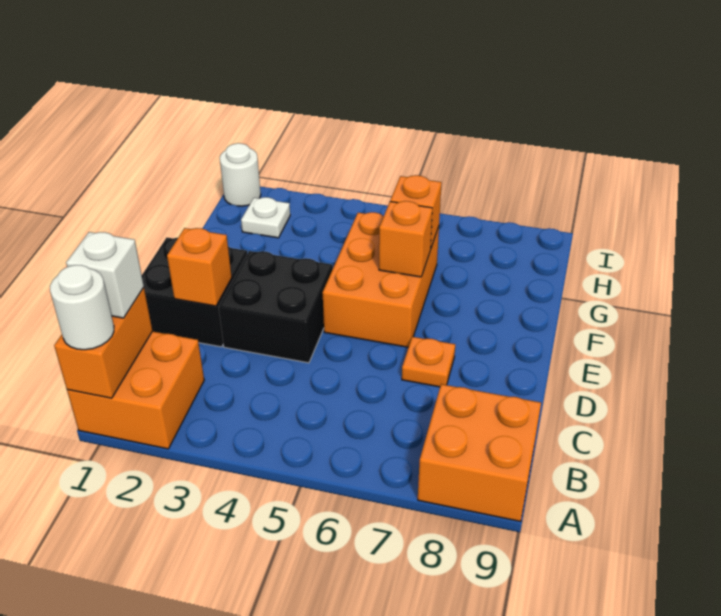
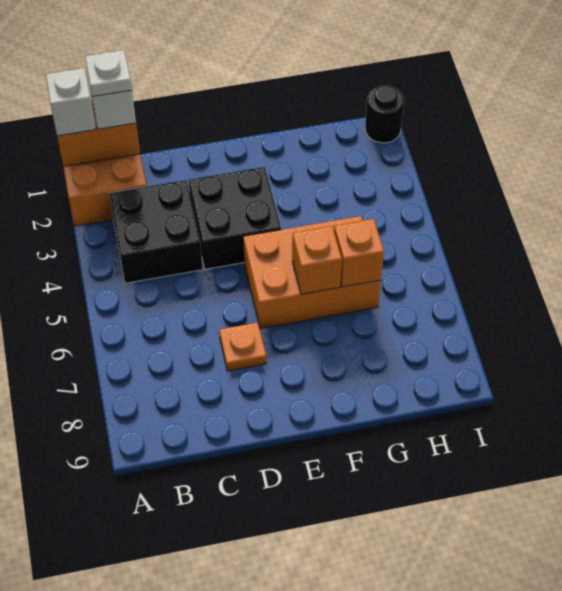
white round brick A1 level 3 -> white brick A1 level 3
orange brick A8:B9 level 1 -> none
black brick D1:E2 level 1 -> black brick B3:C4 level 1
orange brick D2 level 2 -> none
white plate H2 level 1 -> white plate B1 level 4
white round brick I1 level 1 -> black round brick I1 level 1

